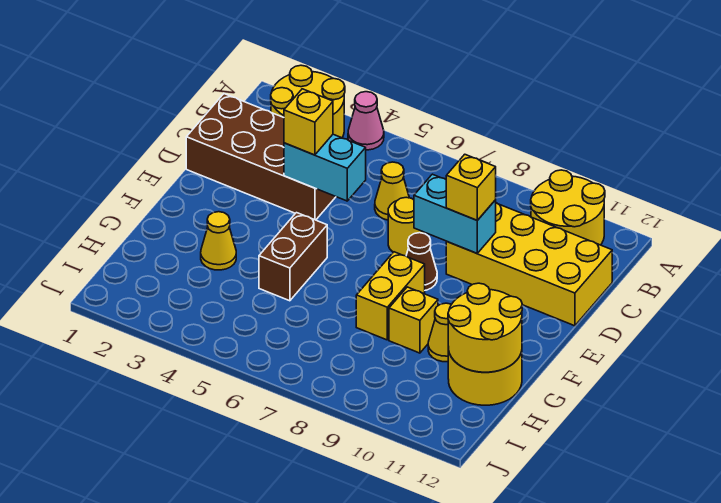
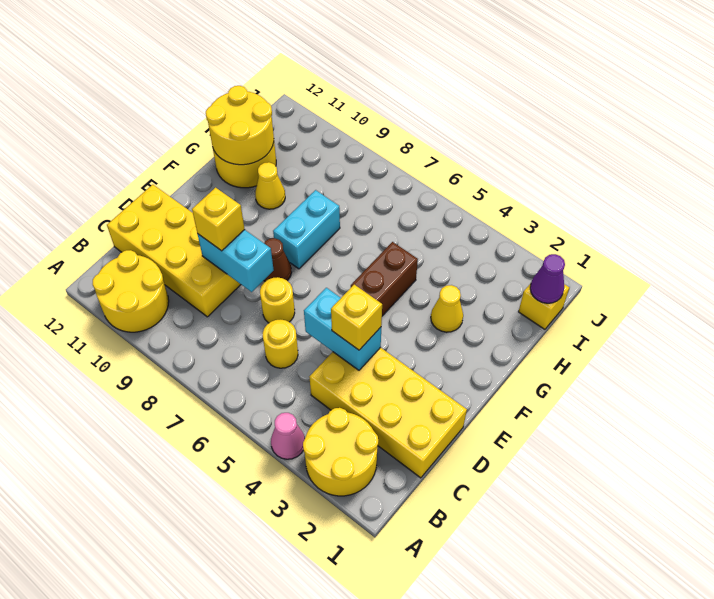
brown brick C1:D4 level 1 -> yellow brick C1:D4 level 1
yellow cone C6 level 1 -> yellow round brick C6 level 1
yellow brick F8:G8 level 1 -> cyan brick F8:G8 level 1
yellow brick G9 level 1 -> yellow brick I1 level 1
none -> purple cone I1 level 2

